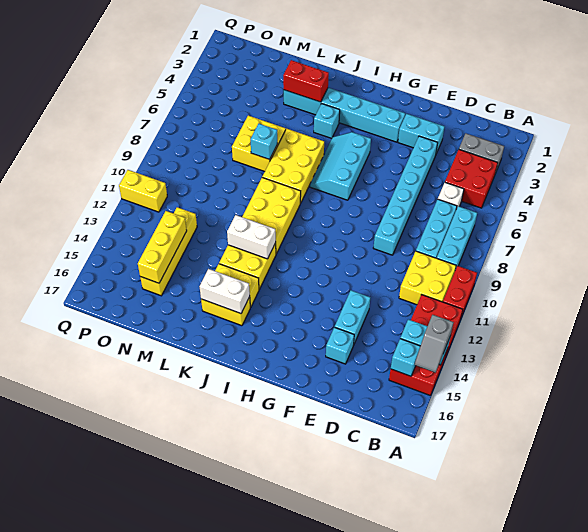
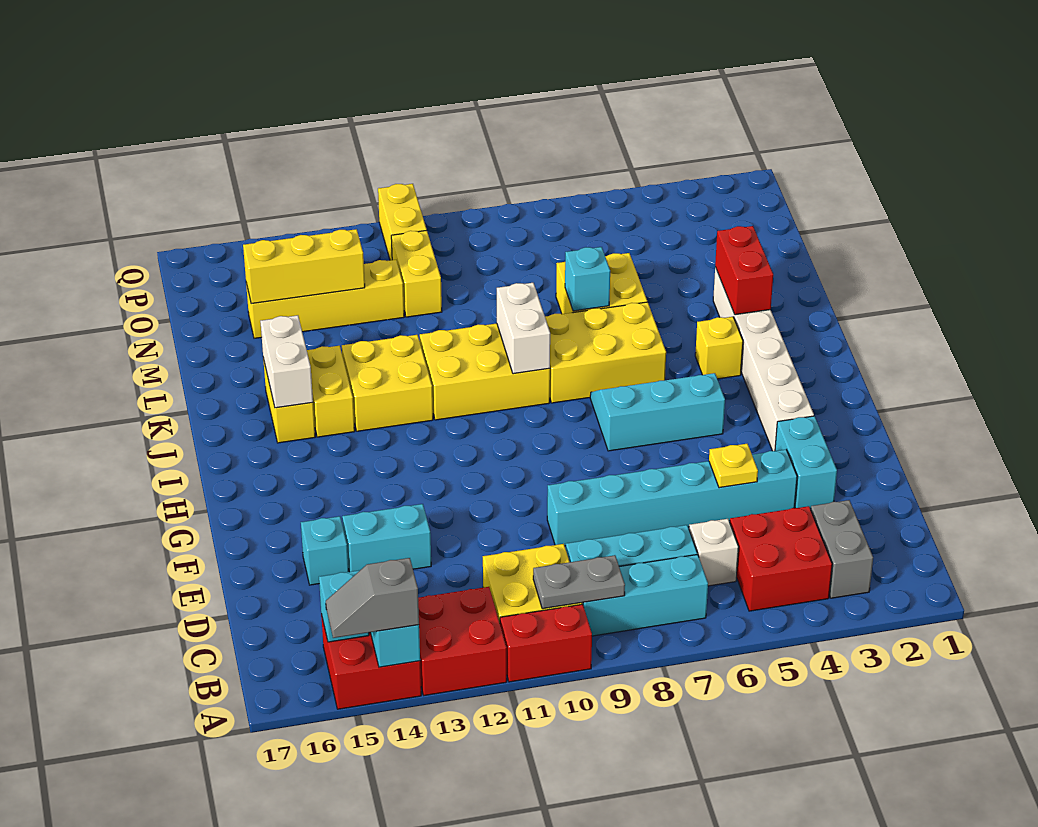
none -> grey plate B9:B10 level 2
none -> yellow plate E5 level 2
cyan brick G3:L3 level 1 -> white brick G3:L3 level 1
cyan brick J4 level 1 -> yellow brick J4 level 1
white brick J12:K12 level 2 -> white brick J9:K9 level 2
none -> yellow brick N11:O11 level 1

